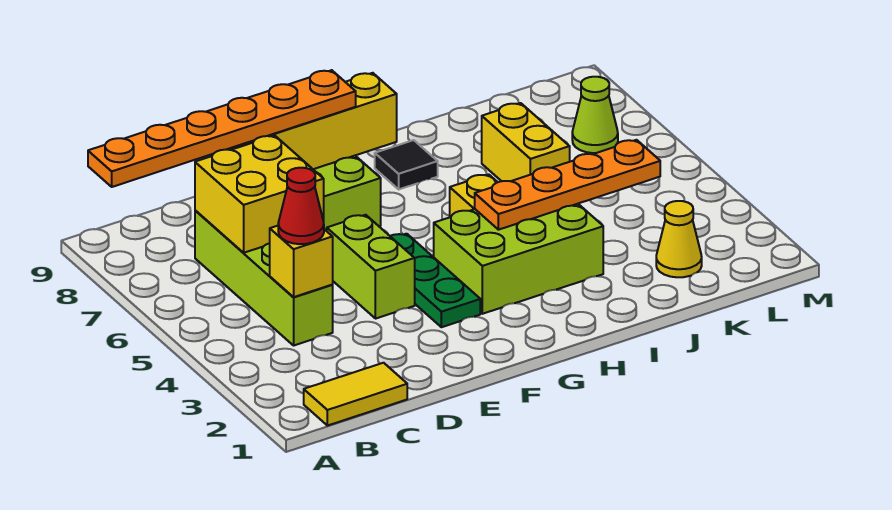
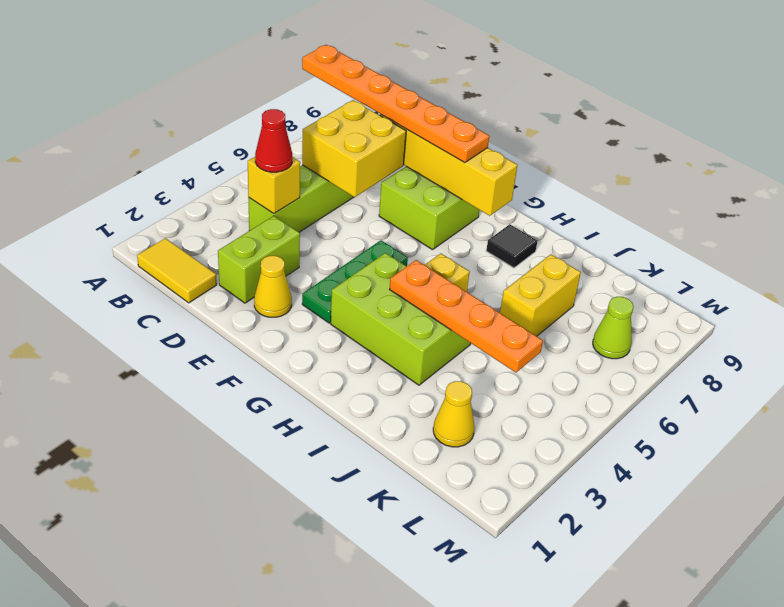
none -> yellow cone E2 level 1
lime brick E4:E5 level 1 -> lime brick D2:D3 level 1

